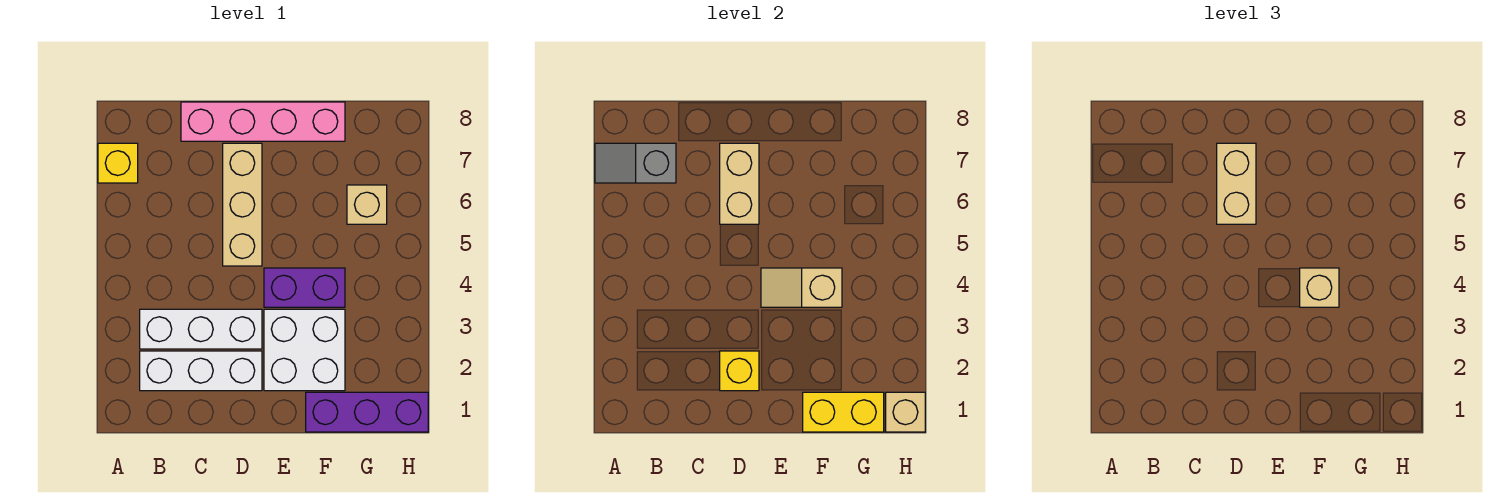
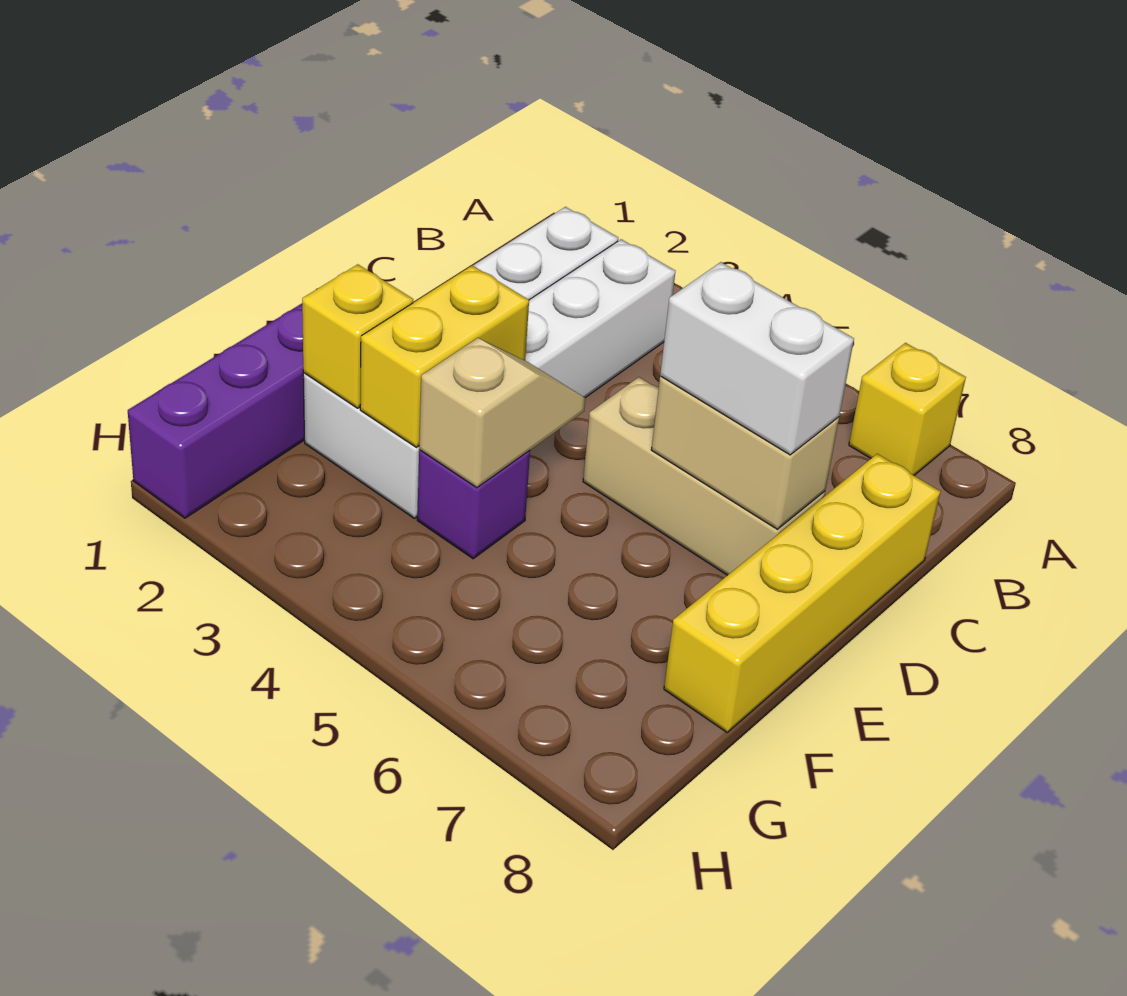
grey slope A7:B7 level 2 top B -> none
pink brick C8:F8 level 1 -> yellow brick C8:F8 level 1
yellow brick D2 level 2 -> yellow brick F2 level 2
tan brick D6:D7 level 3 -> white brick D6:D7 level 3
purple brick E4:F4 level 1 -> purple brick F4 level 1
yellow brick F1:G1 level 2 -> yellow brick E3:F3 level 2
tan brick F4 level 3 -> none
tan brick G6 level 1 -> none
tan brick H1 level 2 -> none

